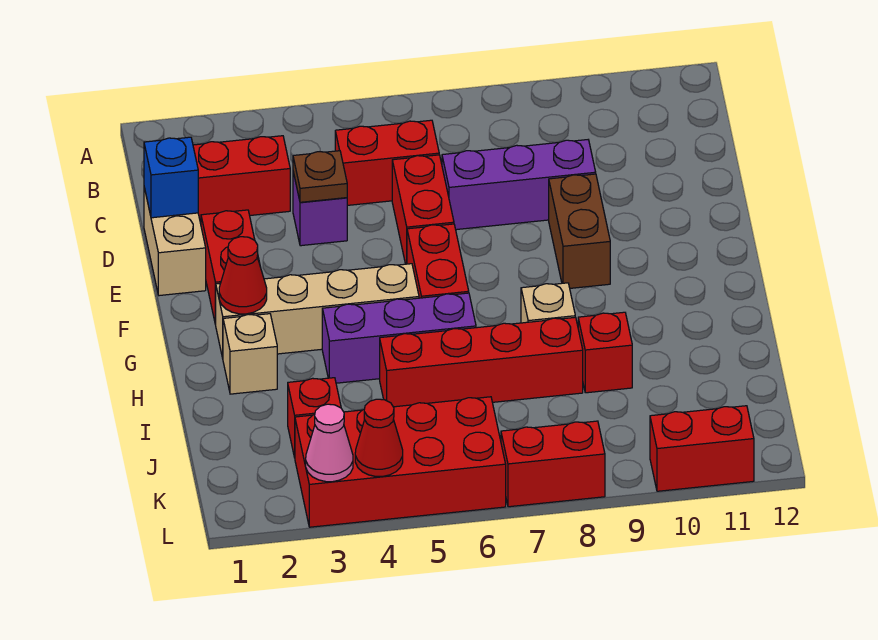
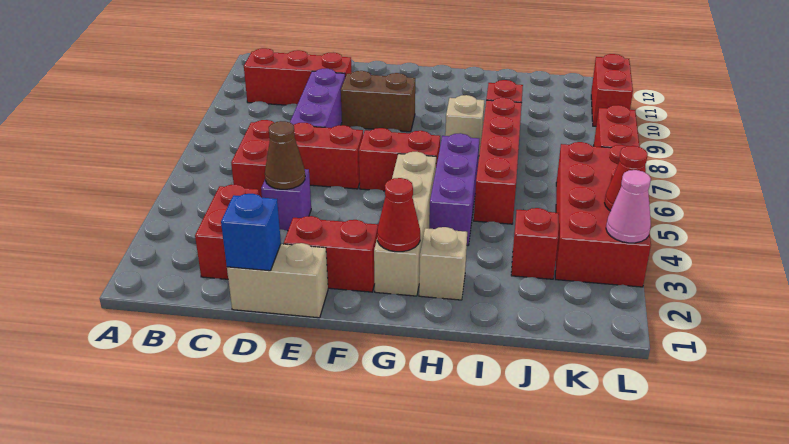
none -> red brick B10:D10 level 1
brown plate D4 level 2 -> brown cone D4 level 2

